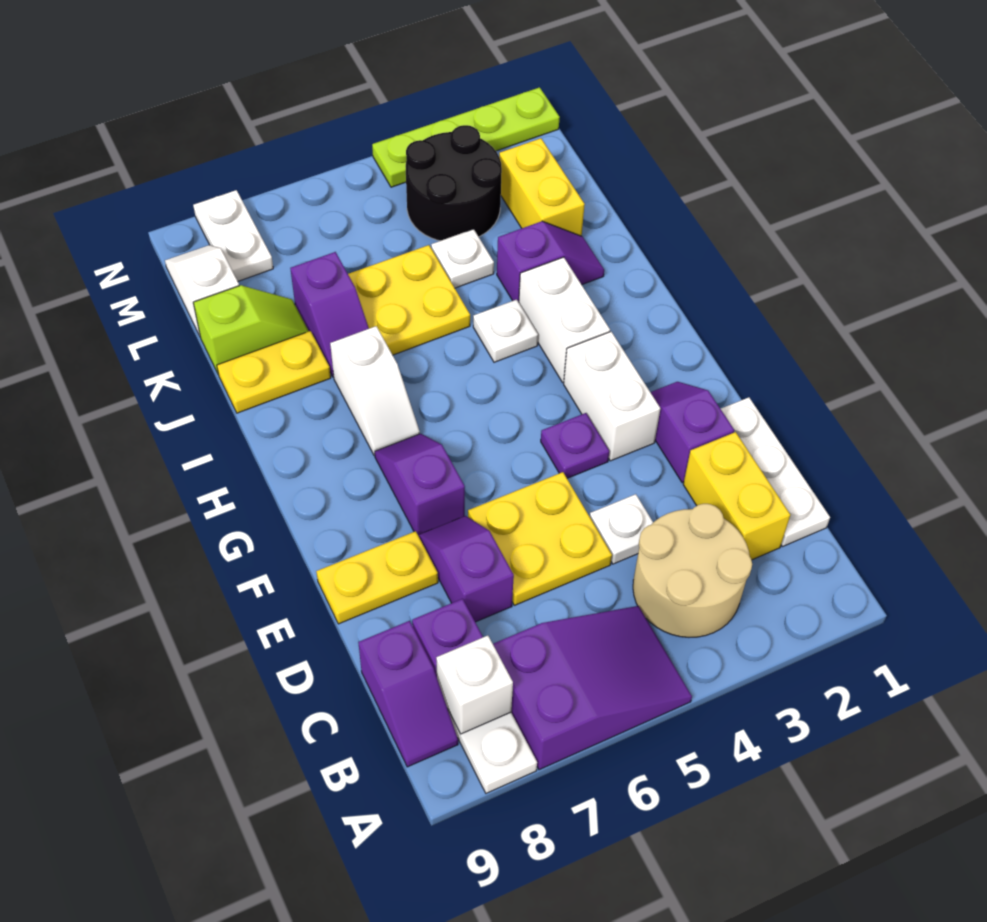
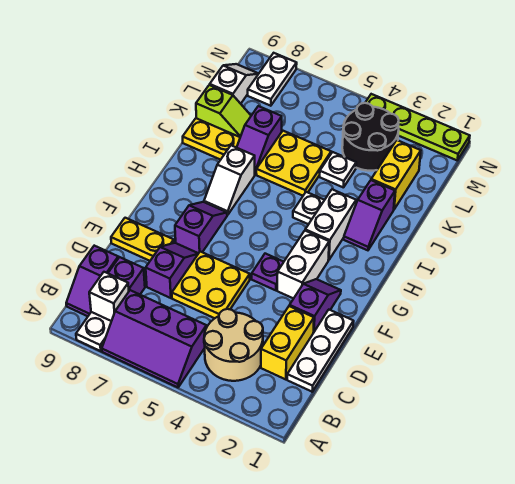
purple slope A5:B7 level 1 top 7 -> purple slope A5:B7 level 1 top B
white plate D4 level 1 -> none
purple slope J2:J3 level 1 top 3 -> purple slope I2:J2 level 1 top J

